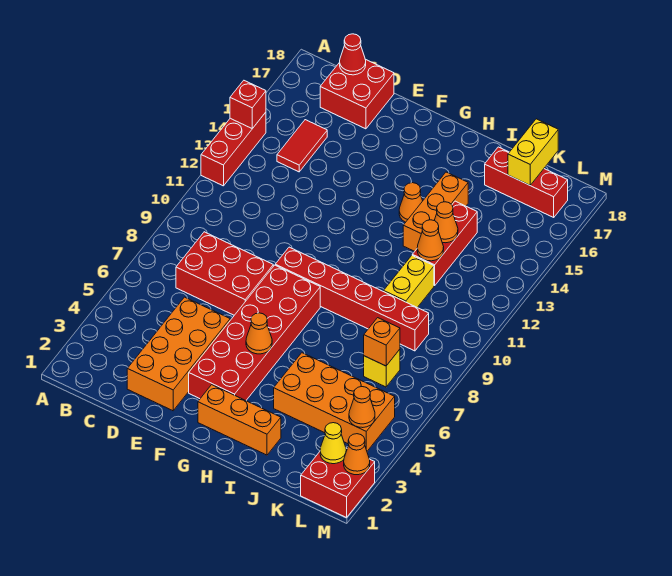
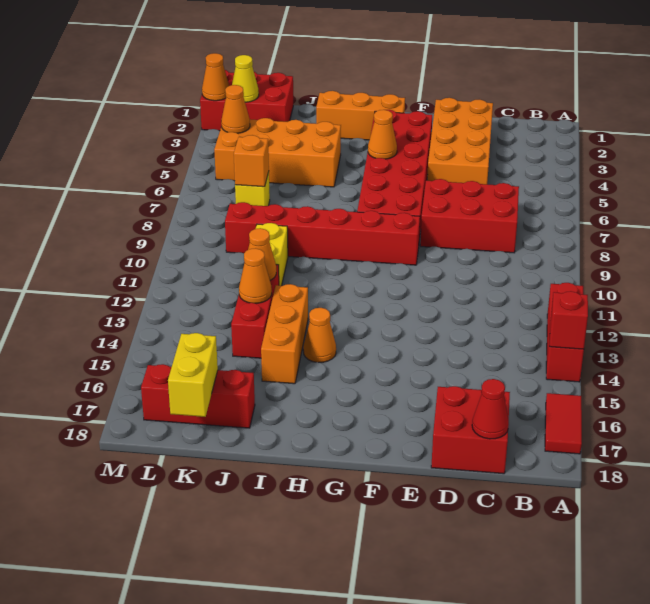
red tile C14:C15 level 1 -> red tile A16:A17 level 1
red brick L1:M2 level 1 -> red brick K1:M2 level 1

